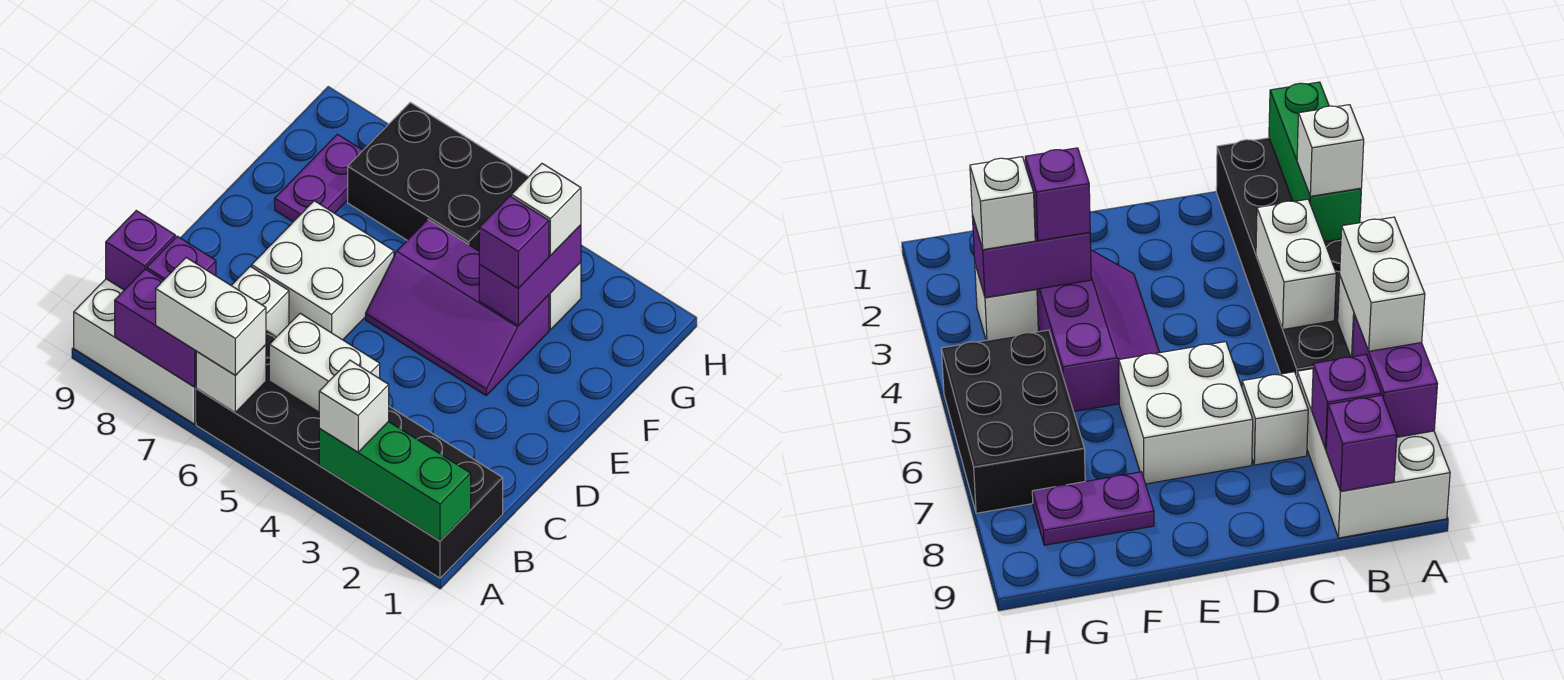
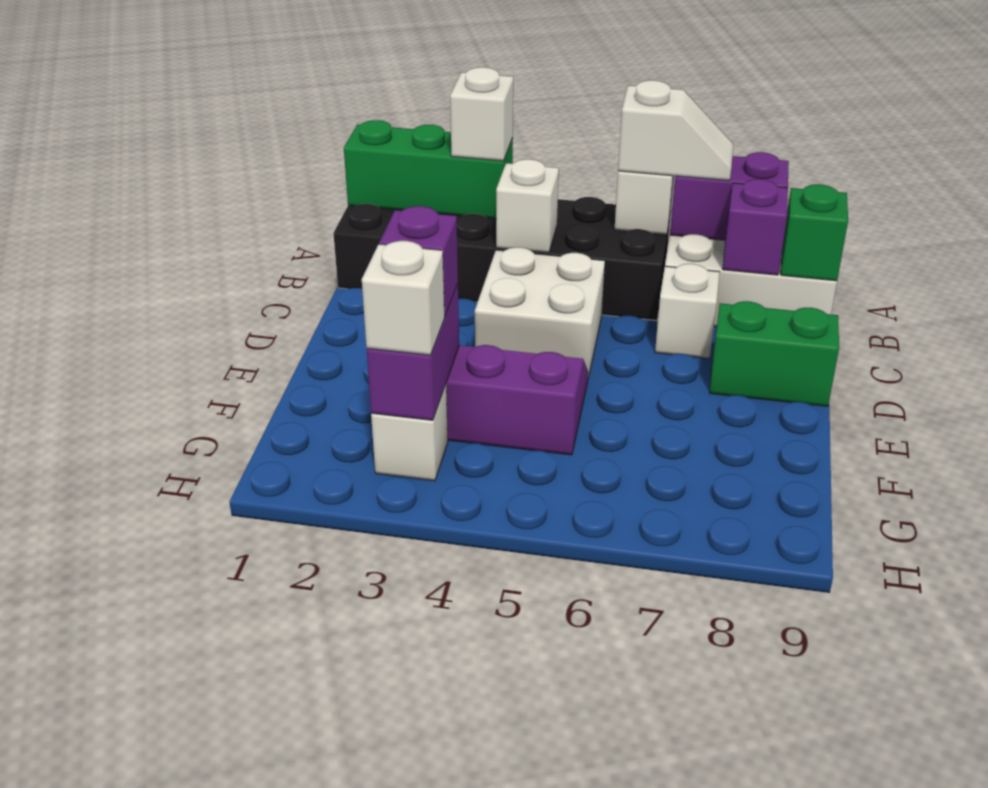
white brick A6:A7 level 3 -> white slope A6:A7 level 3 top 6
white brick B4:B5 level 2 -> white brick B4 level 2
purple brick B9 level 2 -> green brick B9 level 2
white brick D6:E7 level 1 -> white brick C4:D5 level 1
none -> green brick D8:D9 level 1
purple plate F8:G8 level 1 -> none
black brick G5:H7 level 1 -> none

